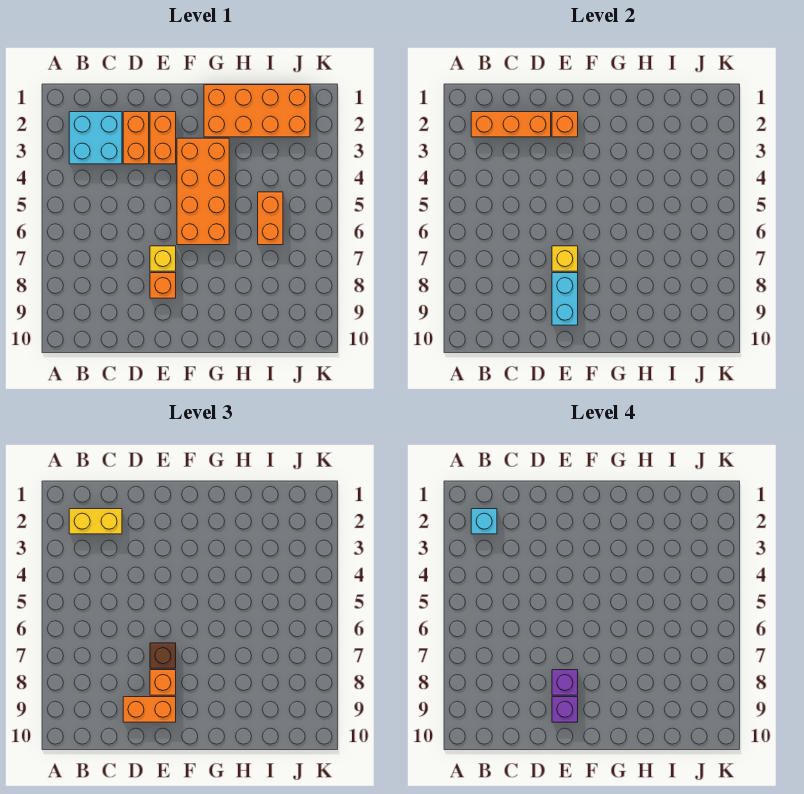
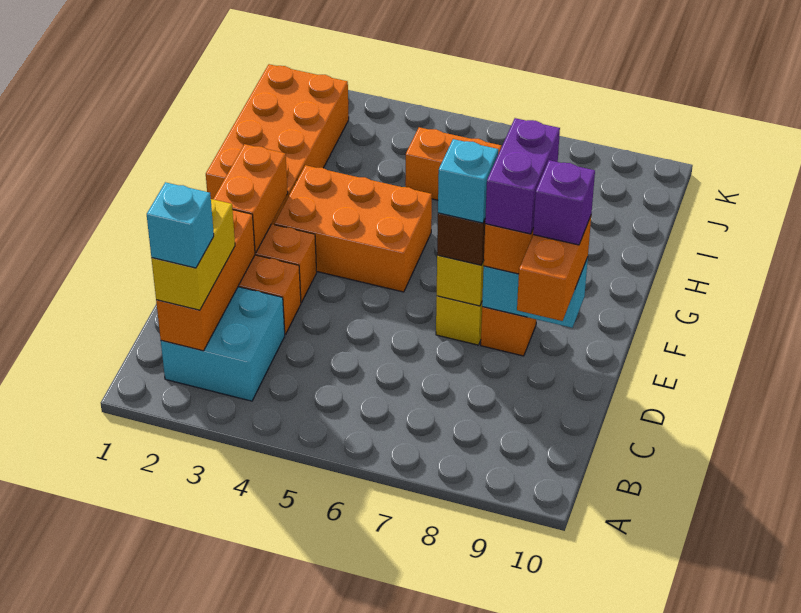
orange brick E2 level 2 -> orange brick E2:F2 level 2
none -> cyan brick E7 level 4
purple brick E8 level 4 -> purple brick E8:F8 level 4
orange brick F3:G6 level 1 -> orange brick F3:G5 level 1

